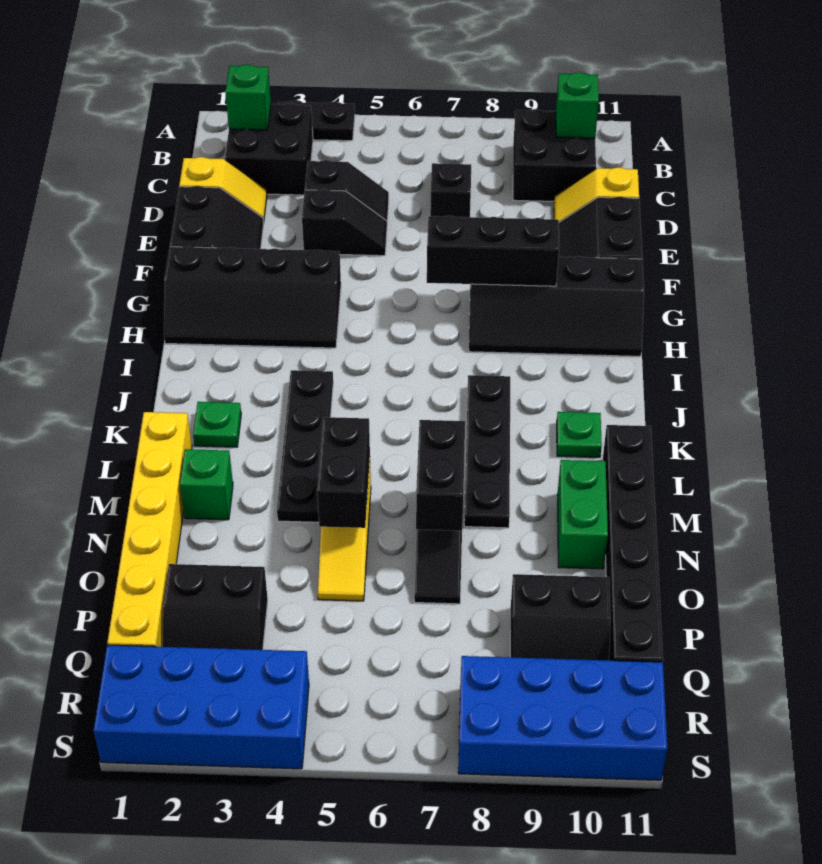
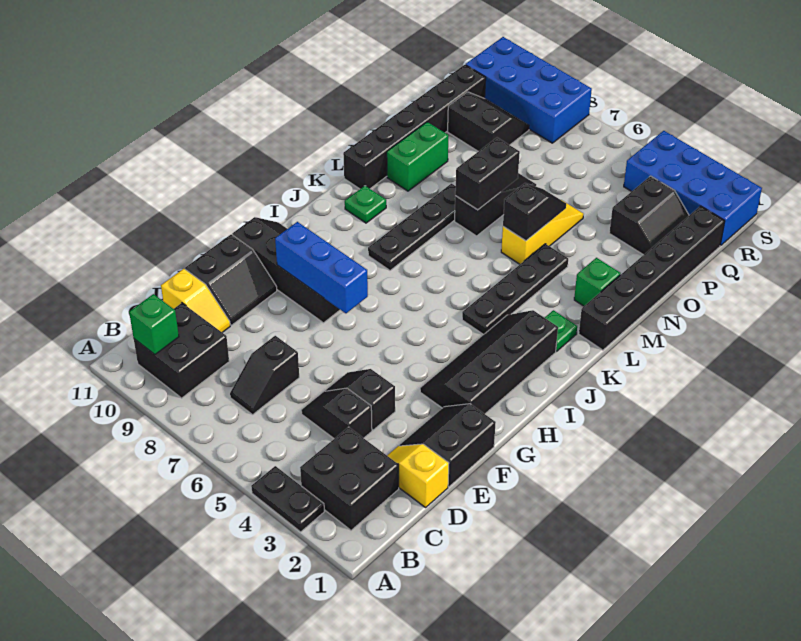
green brick B2 level 2 -> none
black slope G1:H4 level 1 top G -> black slope G2:J3 level 1 top 2
black brick G7:G9 level 2 -> blue brick G7:G9 level 2
yellow brick L1:Q1 level 1 -> black brick L1:Q1 level 1
black brick M5:N5 level 2 -> black slope M5:N5 level 2 top M
black slope P2:Q3 level 1 top P -> black slope P2:Q3 level 1 top 3

